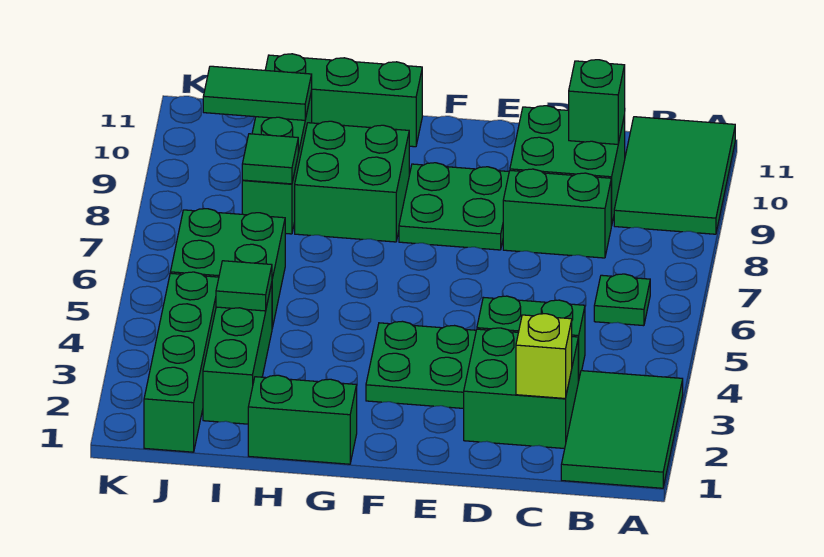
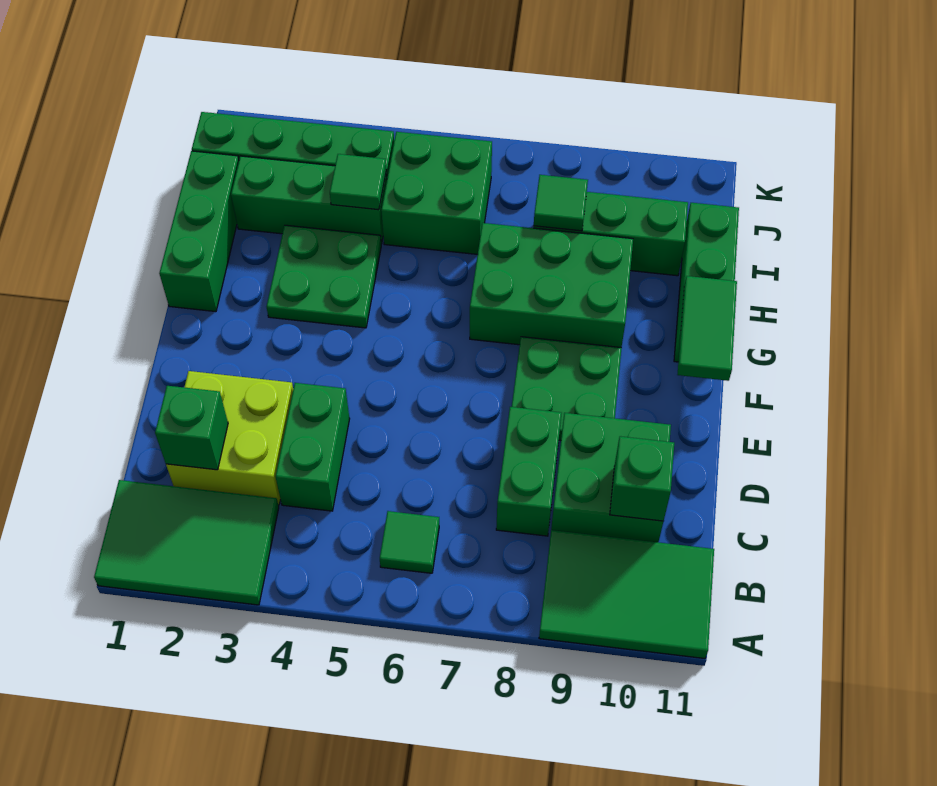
green plate B6 level 1 -> green tile B6 level 1
green brick C2:D3 level 1 -> lime brick C2:D3 level 1
lime brick C2 level 2 -> green brick C2 level 2
green plate E3:F4 level 1 -> green plate G3:H4 level 1
green brick G1:H1 level 1 -> green brick G1:I1 level 1
green brick G8:H9 level 1 -> green brick G7:H9 level 1
green tile I10:J10 level 2 -> green tile F11:G11 level 2

